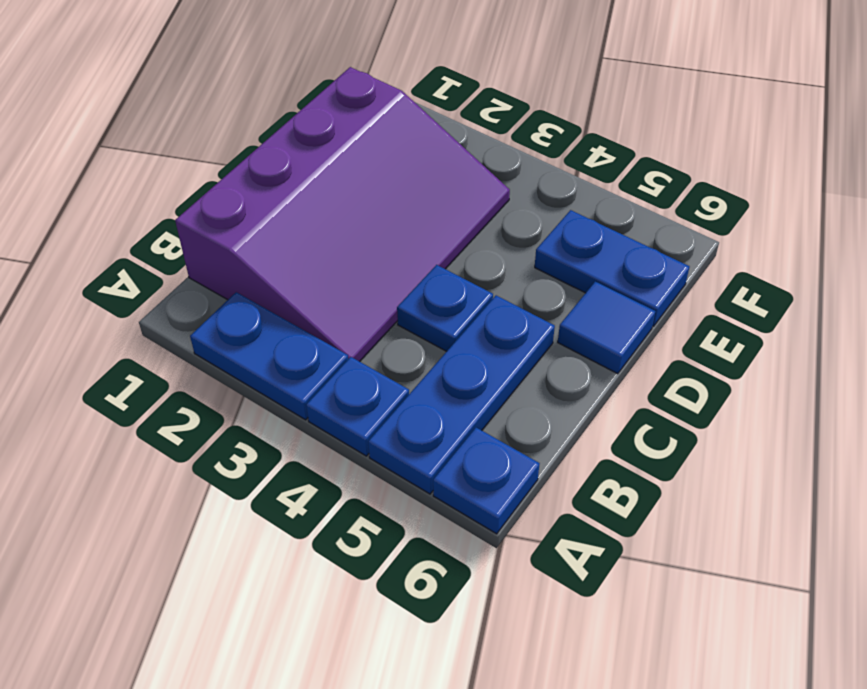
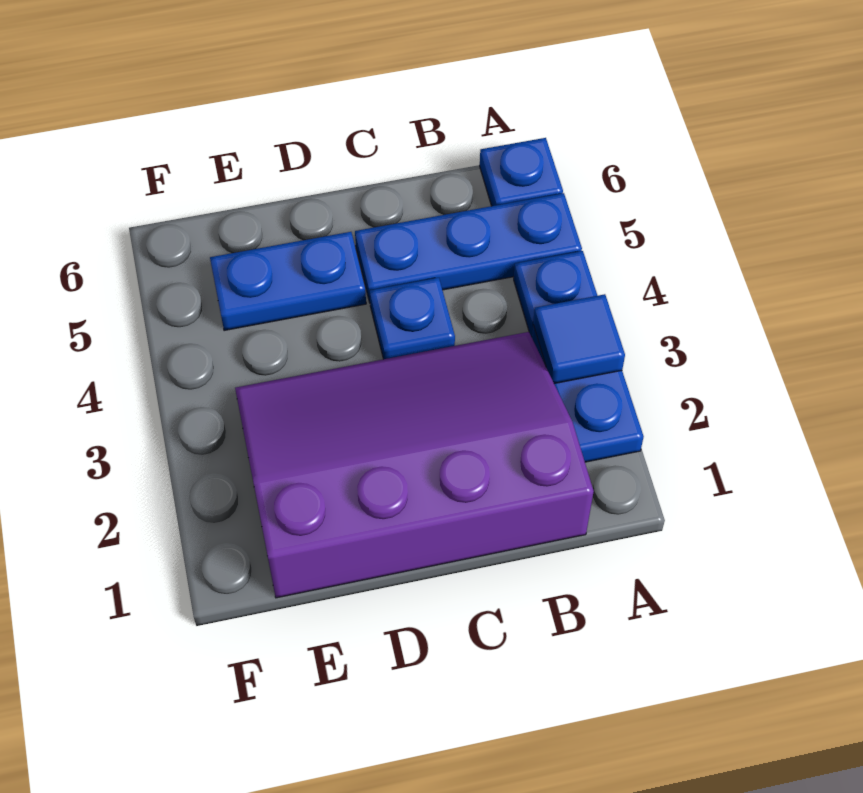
blue tile D6 level 1 -> blue tile A3 level 2
blue plate E5:E6 level 1 -> blue plate D5:E5 level 1

